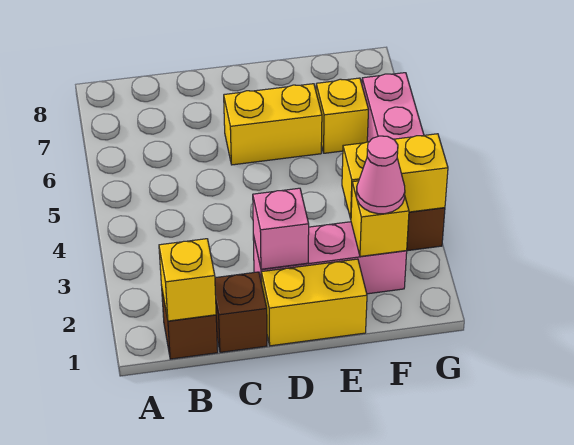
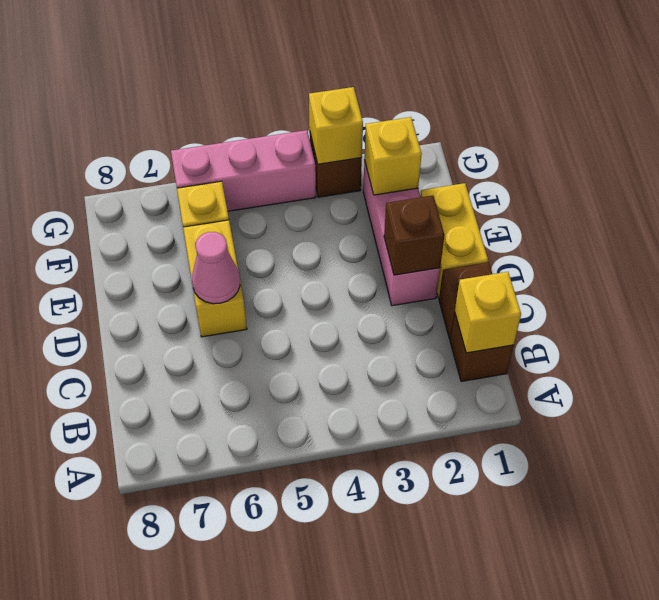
pink brick D2 level 2 -> brown brick D2 level 2
pink cone F2 level 3 -> pink cone D6 level 2
yellow brick F3:G3 level 2 -> yellow brick G3 level 2

